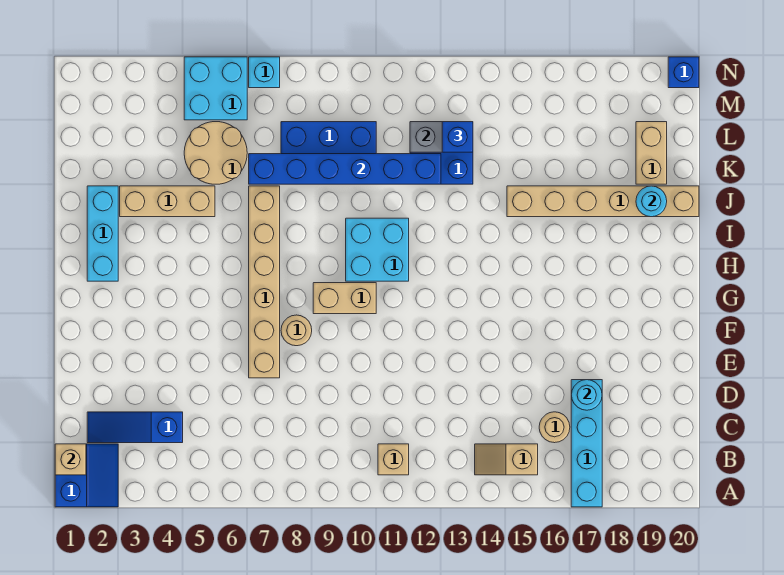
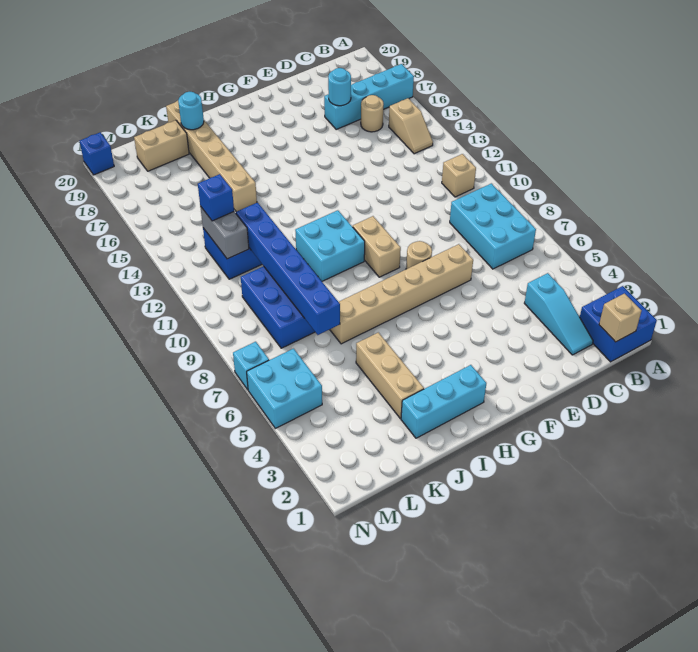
blue slope A1:B2 level 1 top 1 -> blue brick A1:B2 level 1
none -> cyan brick B7:C9 level 1
blue slope C2:C4 level 1 top 4 -> cyan slope C2:C4 level 1 top 4
tan round brick K5:L6 level 1 -> none

